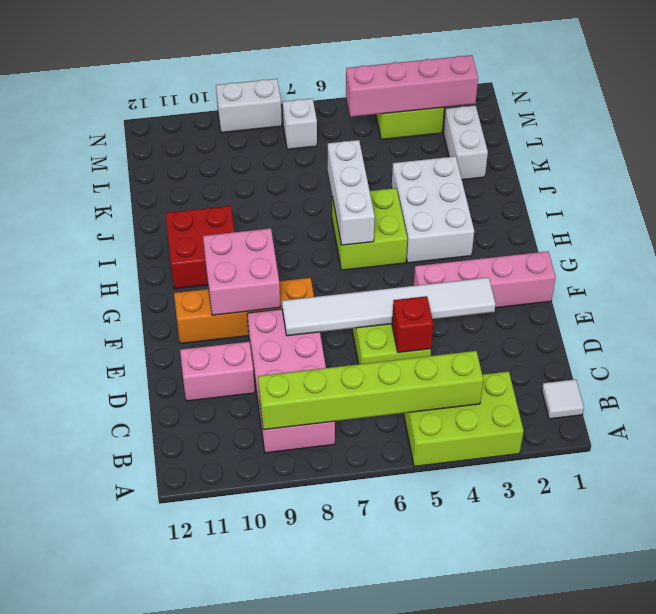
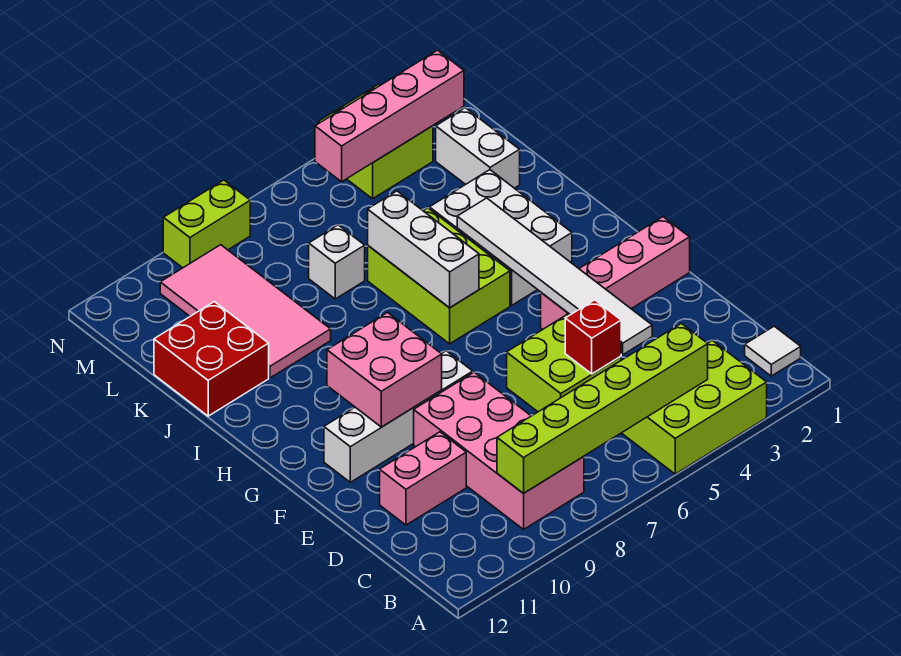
white tile E3:E8 level 2 -> white tile D4:I4 level 2
orange brick F8:F11 level 1 -> white brick F8:F11 level 1
lime brick H5:I6 level 1 -> lime brick H5:J6 level 1
red brick H10:I11 level 1 -> red brick J11:K12 level 1
none -> pink tile J9:M10 level 1
white brick M7 level 1 -> white brick K7 level 1
white brick N8:N9 level 1 -> lime brick N8:N9 level 1

